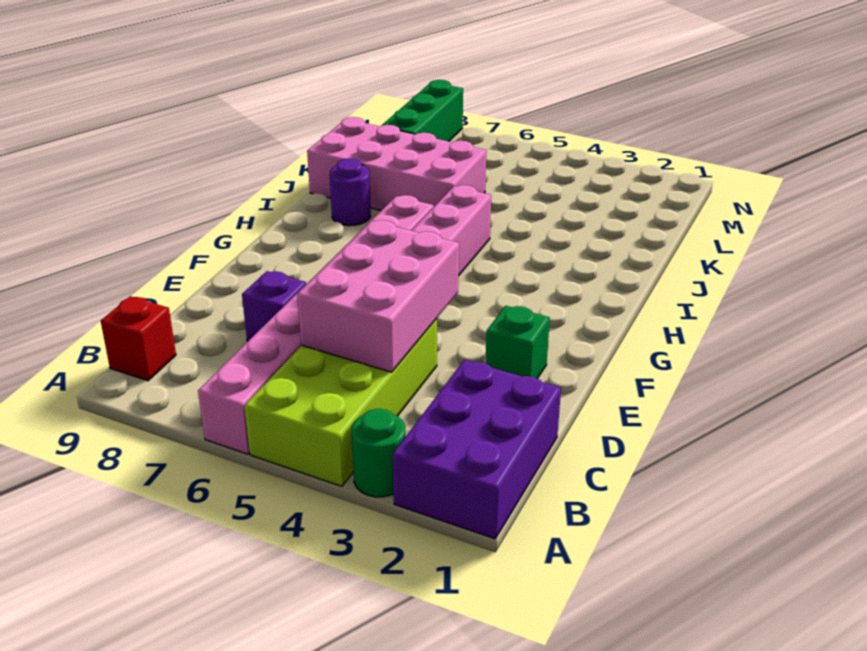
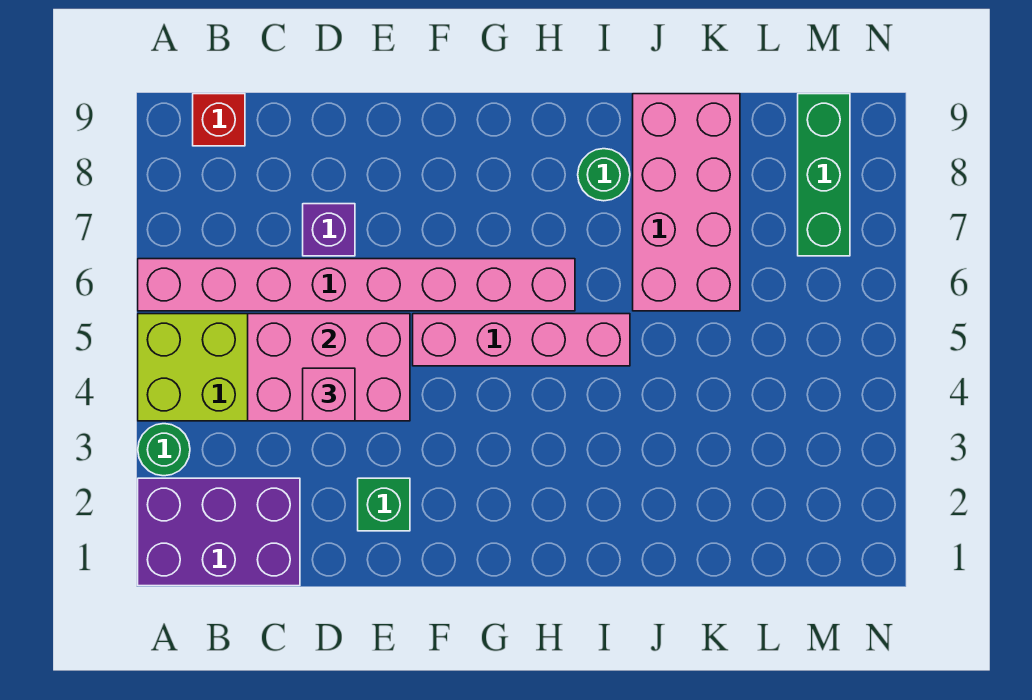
none -> pink brick D4 level 3
purple round brick I8 level 1 -> green round brick I8 level 1
green brick L8:N8 level 1 -> green brick M7:M9 level 1

